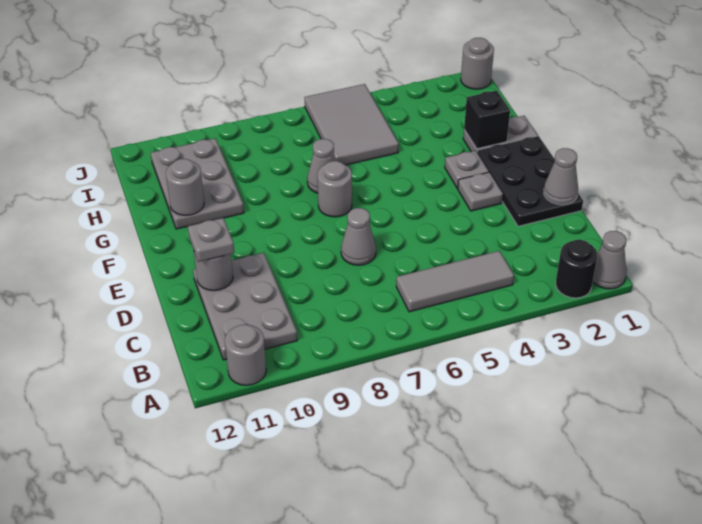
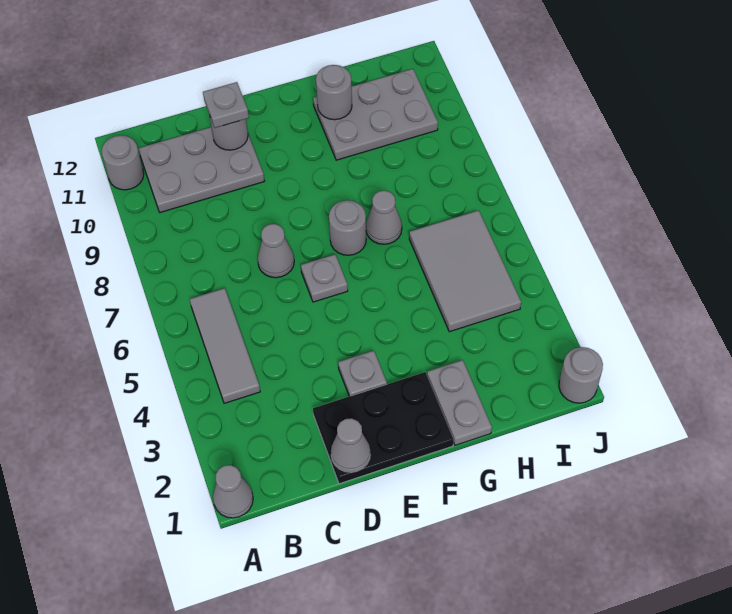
black round brick A2 level 1 -> none
grey plate F3 level 1 -> grey plate E6 level 1
black brick G2 level 2 -> none
grey tile H5:J6 level 1 -> grey tile H4:I6 level 1

